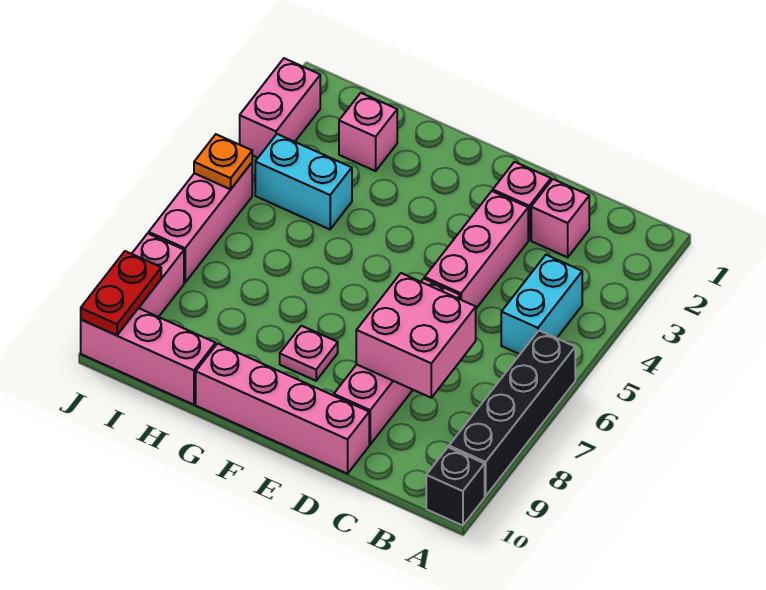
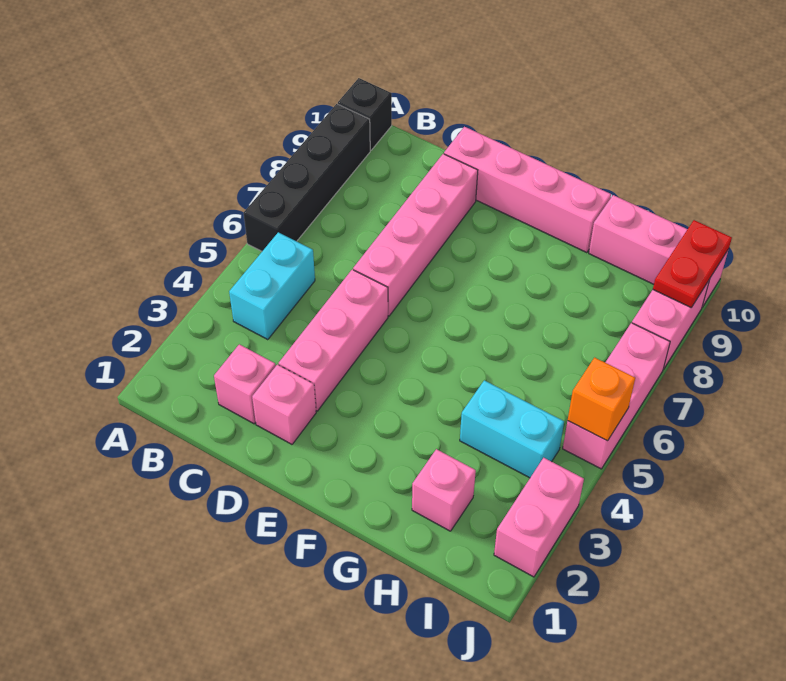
pink brick C7:D8 level 2 -> none
pink plate F8 level 1 -> none
orange plate J5 level 2 -> orange brick J5 level 2

